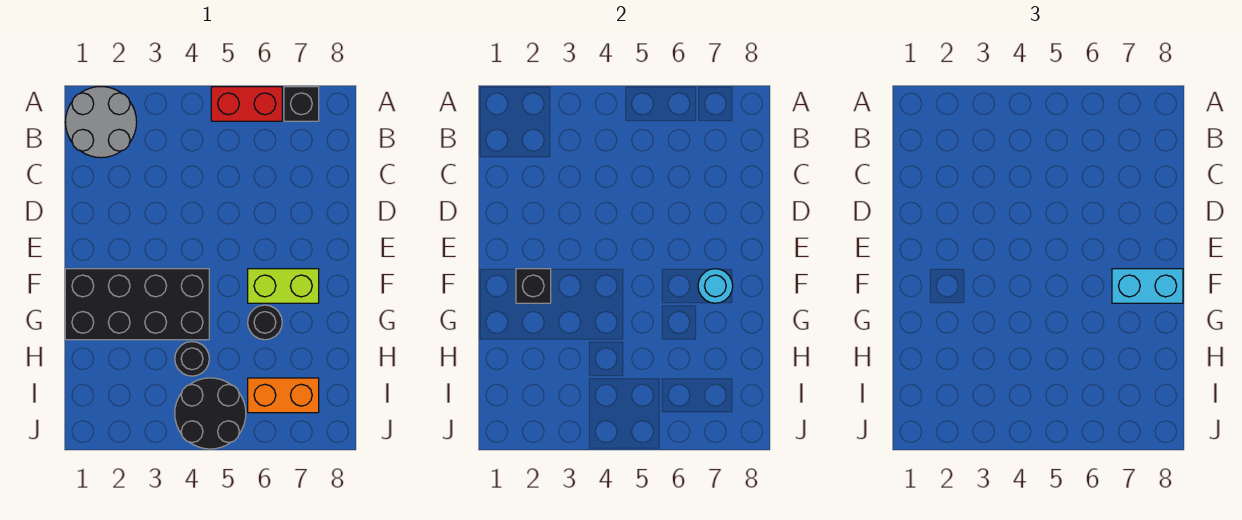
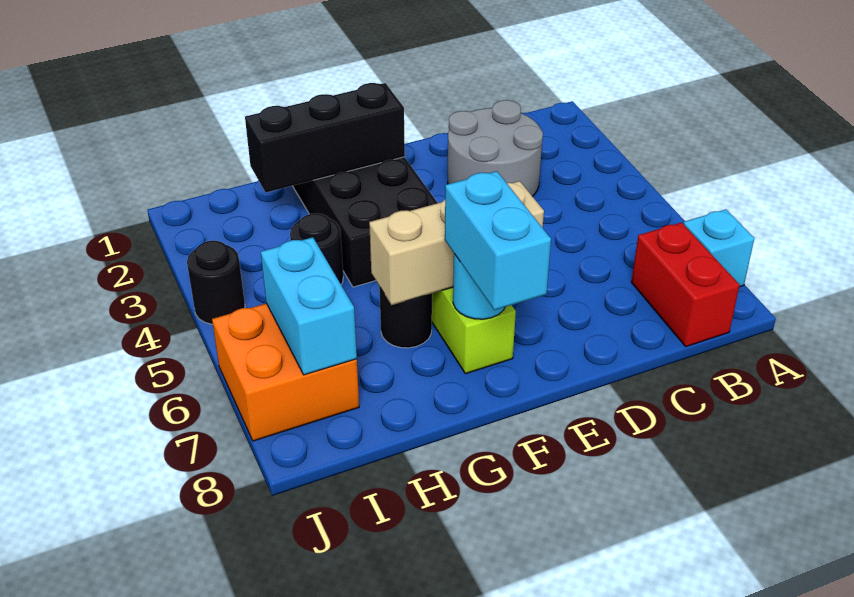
grey round brick A1:B2 level 1 -> grey round brick C2:D3 level 1
red brick A5:A6 level 1 -> red brick B7:B8 level 1
black brick A7 level 1 -> cyan brick A7 level 1
none -> tan brick E6:G6 level 2
black brick F2 level 2 -> black brick F2:H2 level 2
black round brick I4:J5 level 1 -> black round brick J4 level 1
orange brick I6:I7 level 1 -> orange brick I6:J7 level 1
none -> cyan brick I6:I7 level 2

